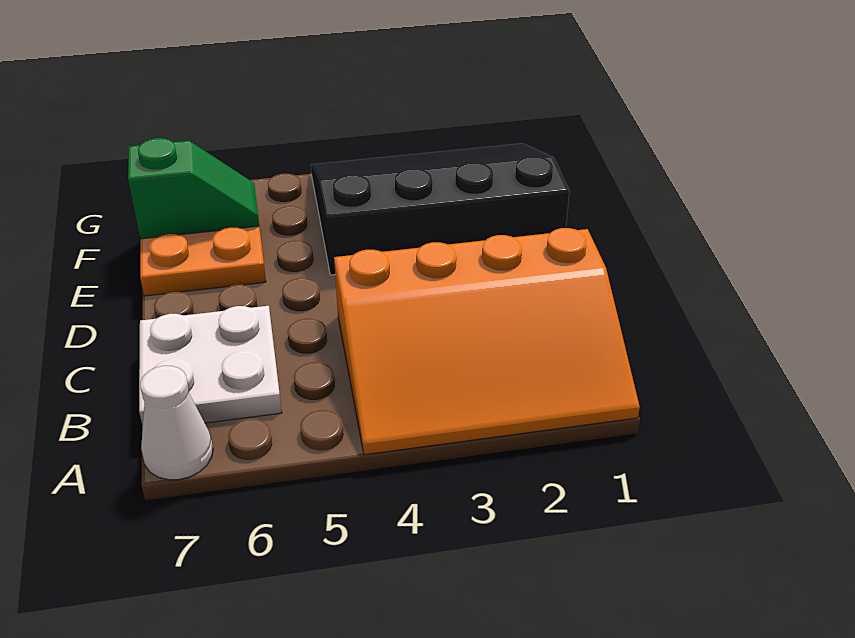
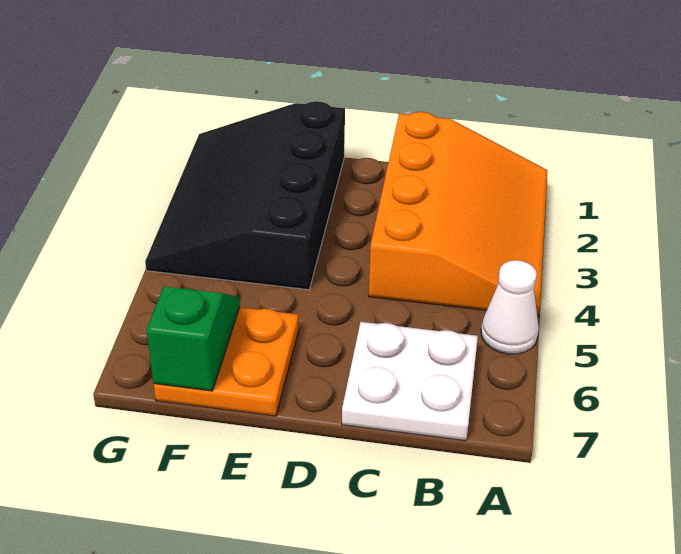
white cone A7 level 1 -> white cone A5 level 1

